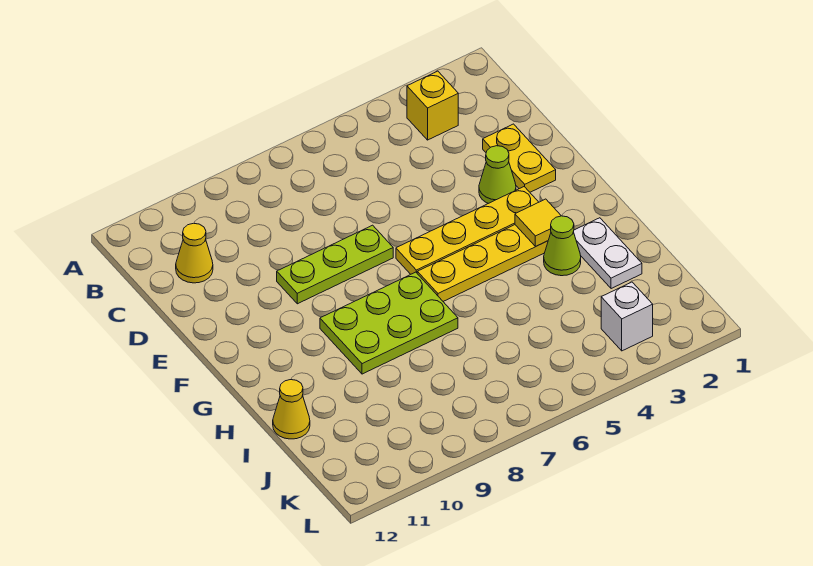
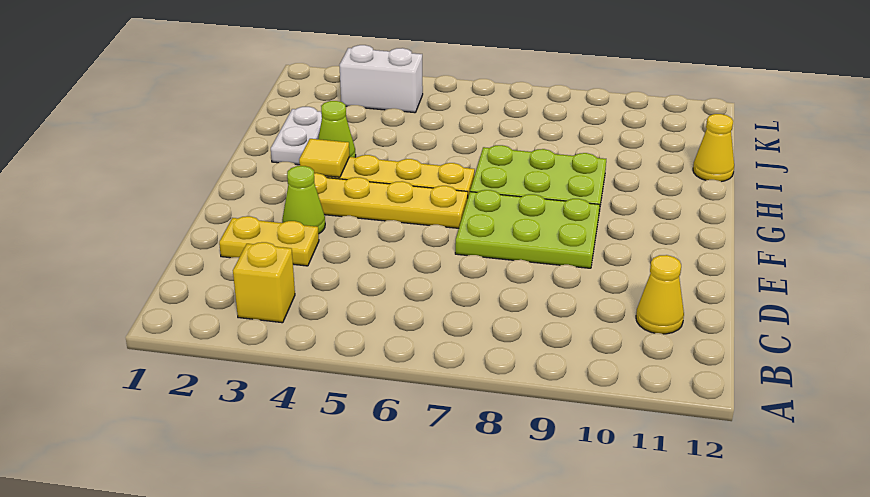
yellow plate D2:E2 level 1 -> yellow plate D2:D3 level 1
lime plate E7:E9 level 1 -> lime plate E7:F9 level 1
white brick K3 level 1 -> white brick K3:K4 level 1

